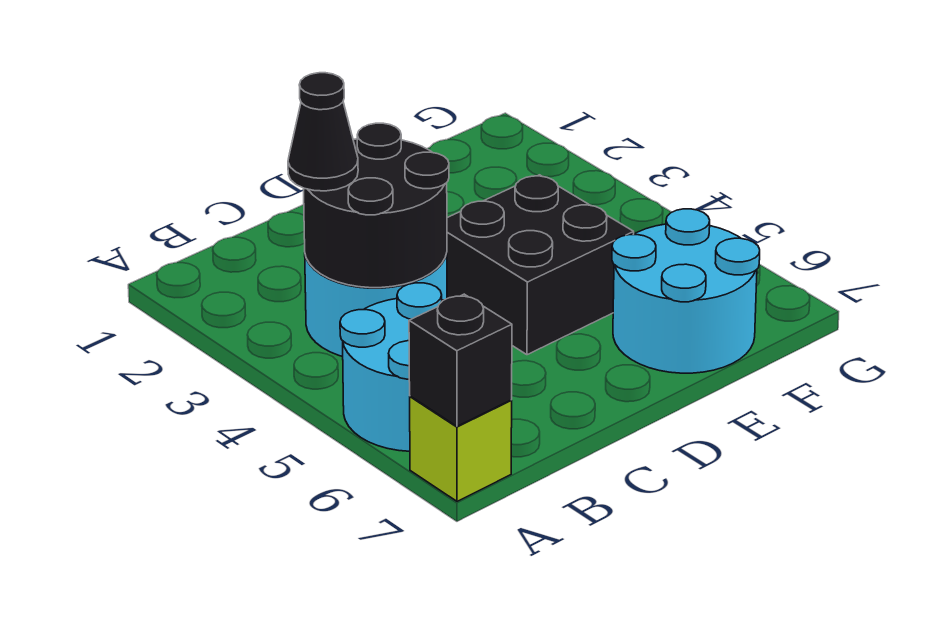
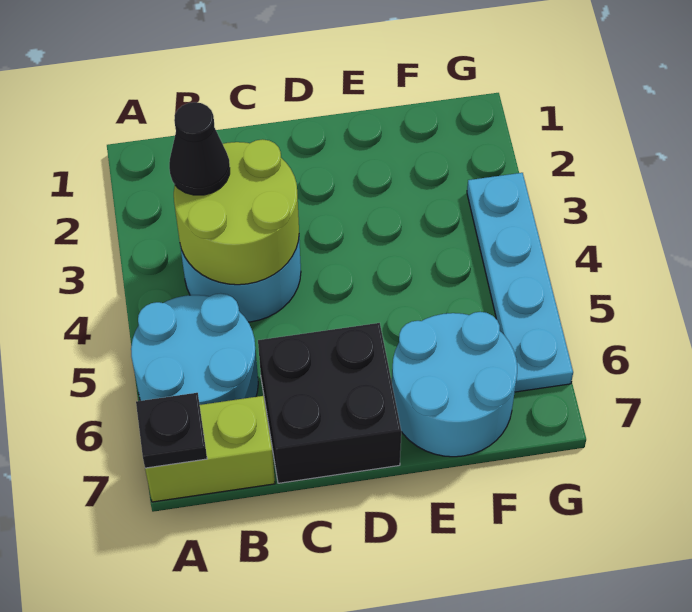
lime brick A7 level 1 -> lime brick A7:B7 level 1
black brick A7 level 2 -> black plate A7 level 2
black round brick B3:C4 level 2 -> lime round brick B3:C4 level 2
black brick D4:E5 level 1 -> black brick C6:D7 level 1
none -> cyan plate G3:G6 level 1

